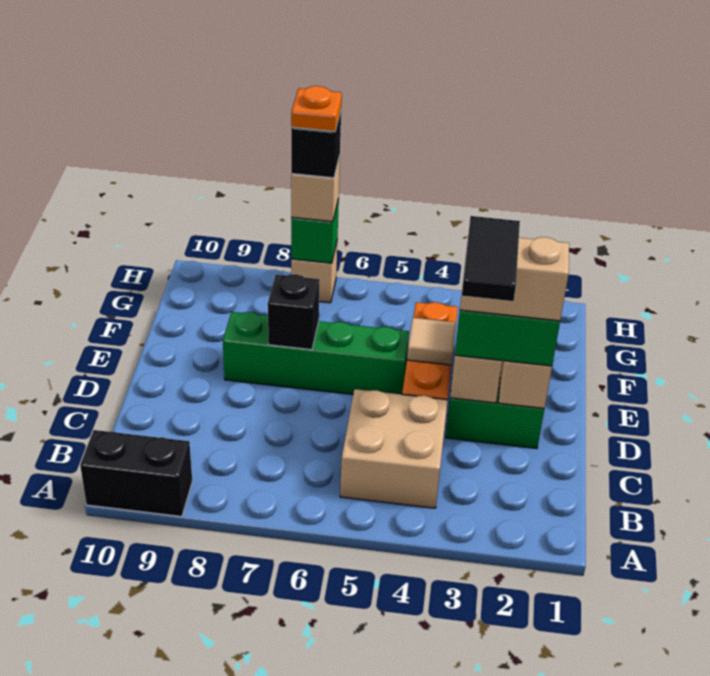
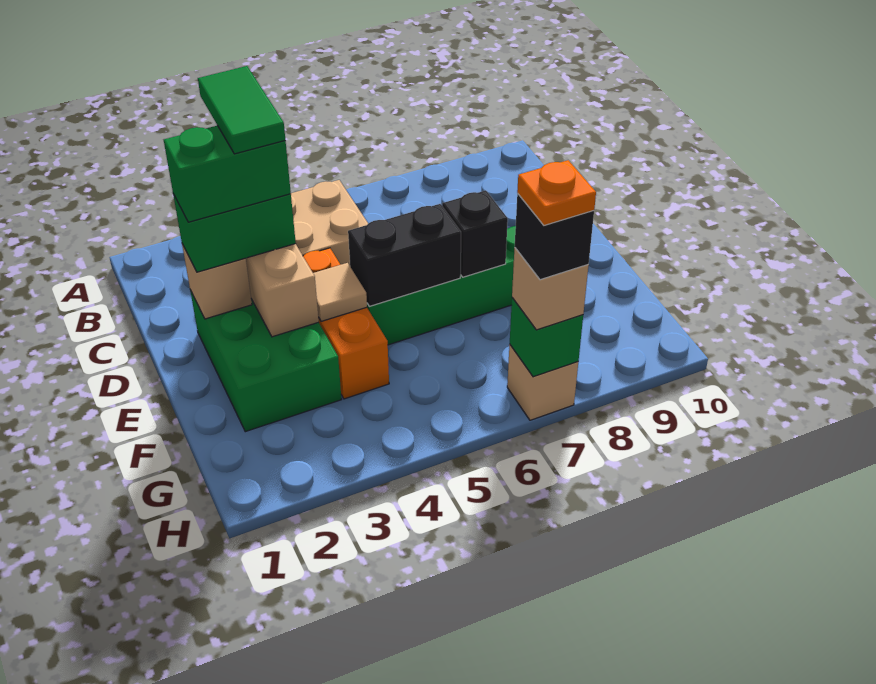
black brick A9:A10 level 1 -> black brick E5:E6 level 2
black tile C3:D3 level 5 -> green tile C3:D3 level 5
tan brick D2:D3 level 4 -> green brick D2:D3 level 4

